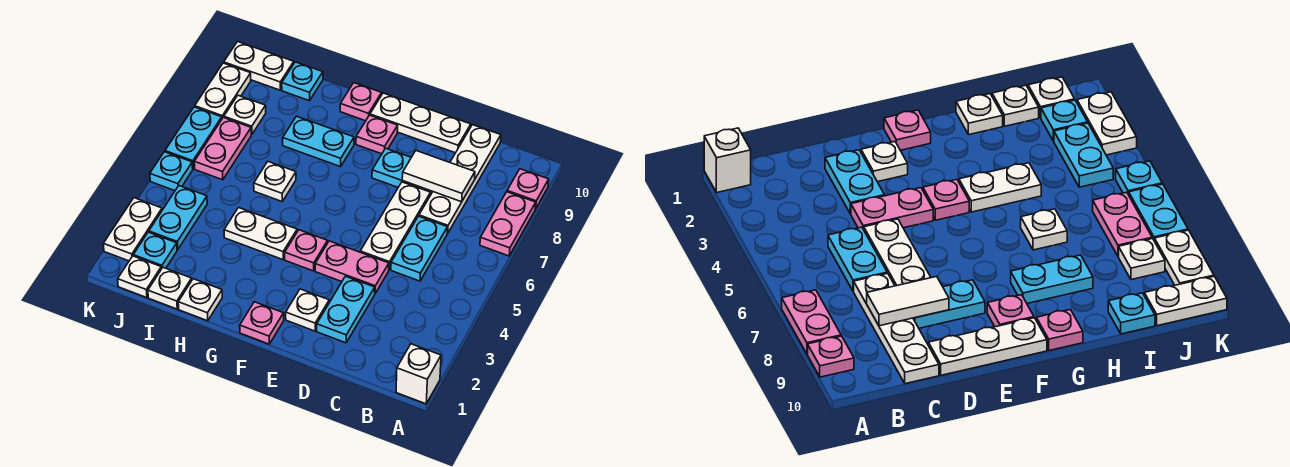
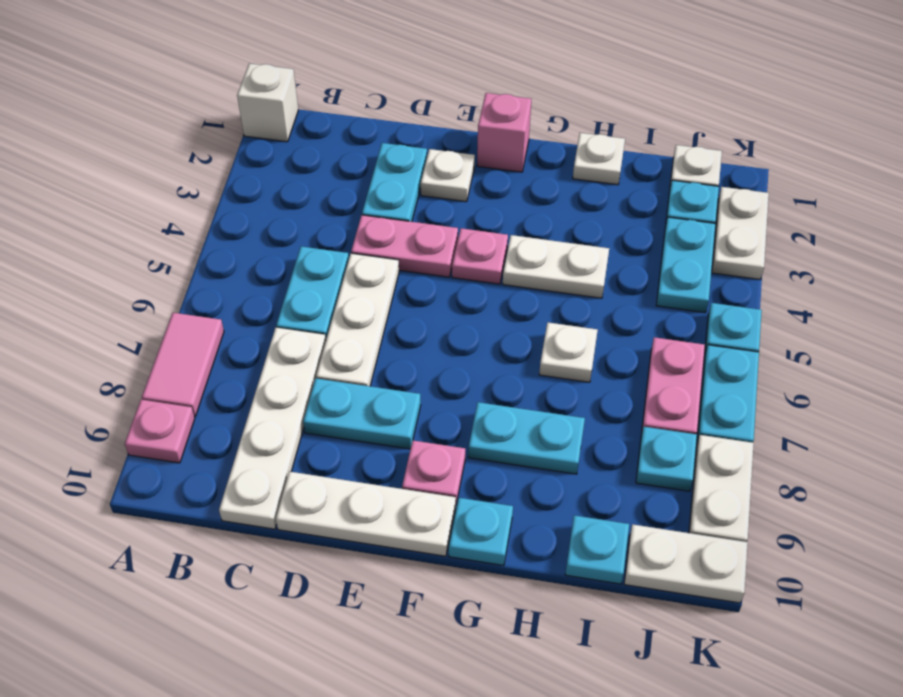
pink plate A7:A8 level 1 -> pink tile A7:A8 level 1
white tile C8:D8 level 2 -> none
pink plate F1 level 1 -> pink brick F1 level 1
pink plate G10 level 1 -> cyan plate G10 level 1
white plate I1 level 1 -> none
white plate J8 level 1 -> cyan plate J8 level 1

